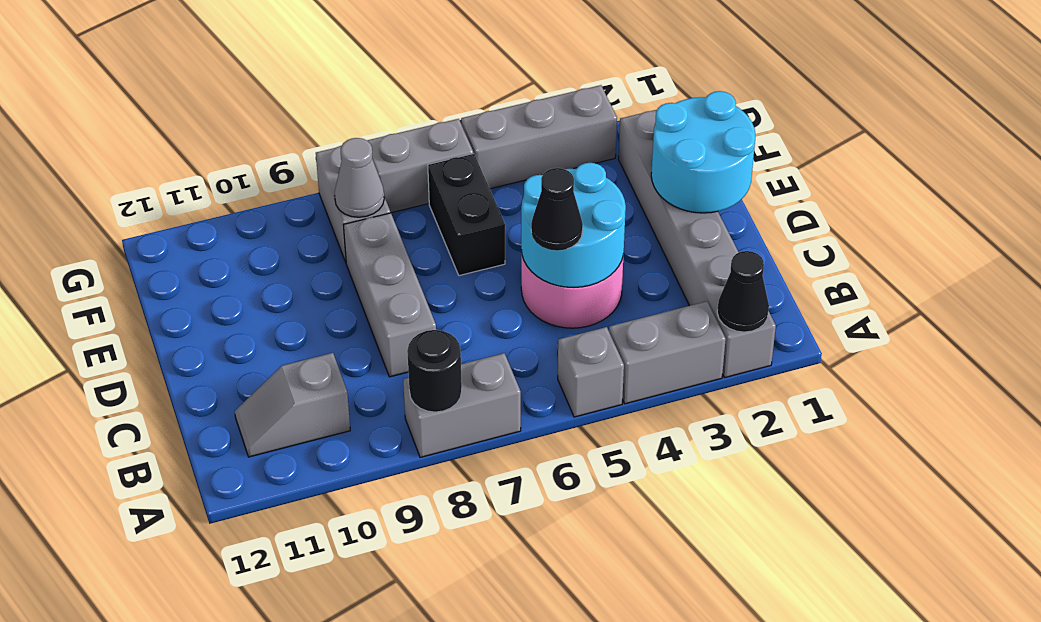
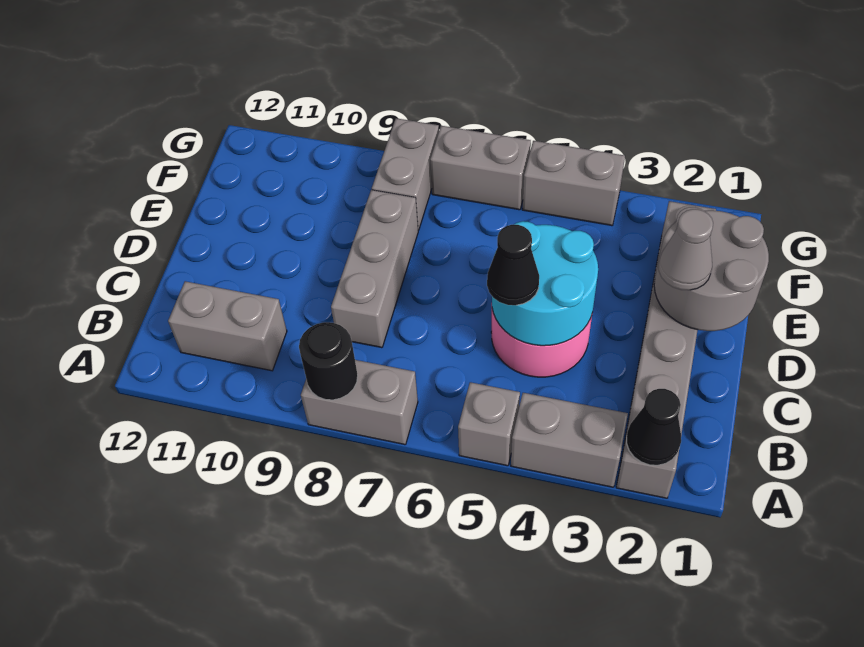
grey slope B10:B11 level 1 top 10 -> grey brick B10:B11 level 1
cyan round brick D1:E2 level 2 -> grey round brick D1:E2 level 2
black brick E6:F6 level 1 -> none
grey cone F8 level 2 -> grey cone D2 level 3
grey brick G3:G5 level 1 -> grey brick G4:G5 level 1

